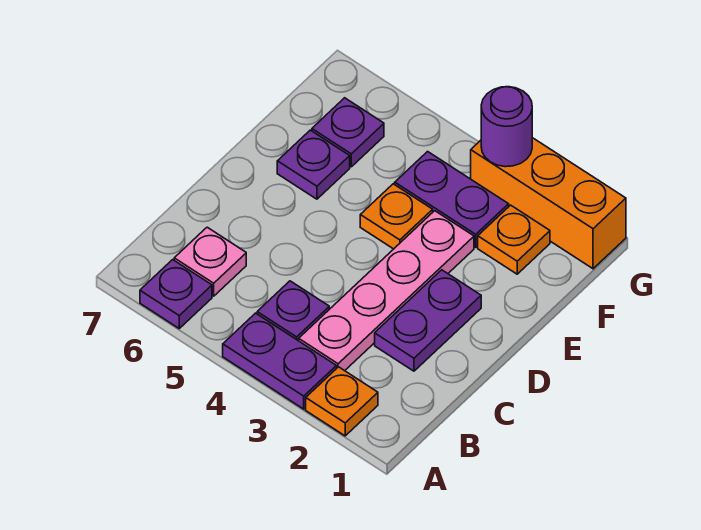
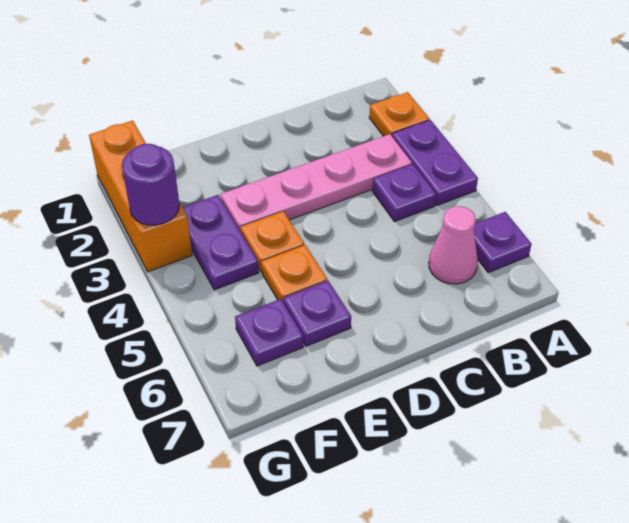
pink plate B6 level 1 -> pink cone B6 level 1
purple plate C2:D2 level 1 -> none
orange plate F2 level 1 -> orange plate E5 level 1

